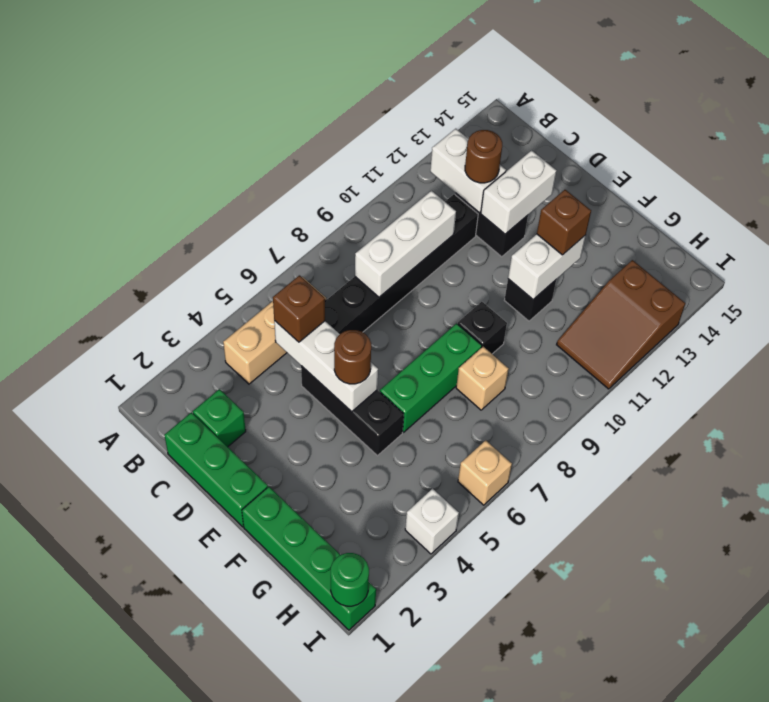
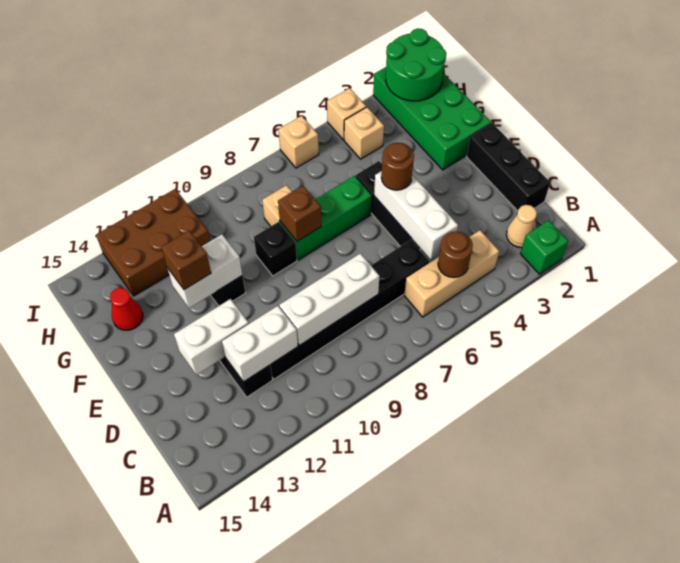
none -> tan cone B2 level 1
white brick B12:C12 level 2 -> white brick C11:C12 level 2
green brick C1:E1 level 1 -> black brick C1:E1 level 1
green brick C2 level 1 -> green brick A2 level 1
brown brick C5 level 3 -> brown brick F8 level 2
brown round brick C12 level 3 -> brown round brick B5 level 2
green brick F1:I1 level 1 -> green brick F1:I2 level 1
none -> red cone G14 level 1
none -> tan brick H4 level 1
brown slope H11:I13 level 1 top 13 -> brown brick H11:I13 level 1
green round brick I1 level 2 -> green round brick H1:I2 level 2
white brick I4 level 1 -> tan brick I4 level 1

